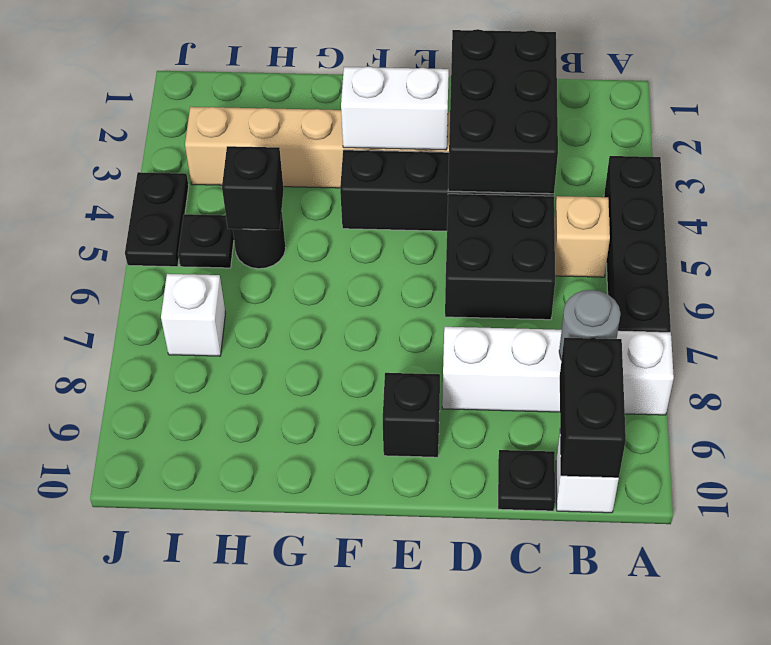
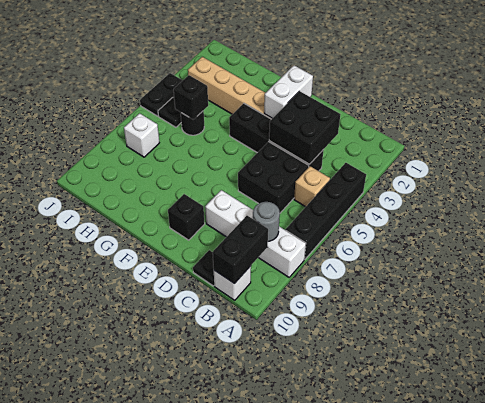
black brick C2:D4 level 2 -> black brick C3:D4 level 2
white brick E3:F3 level 2 -> white brick E2:E3 level 2

